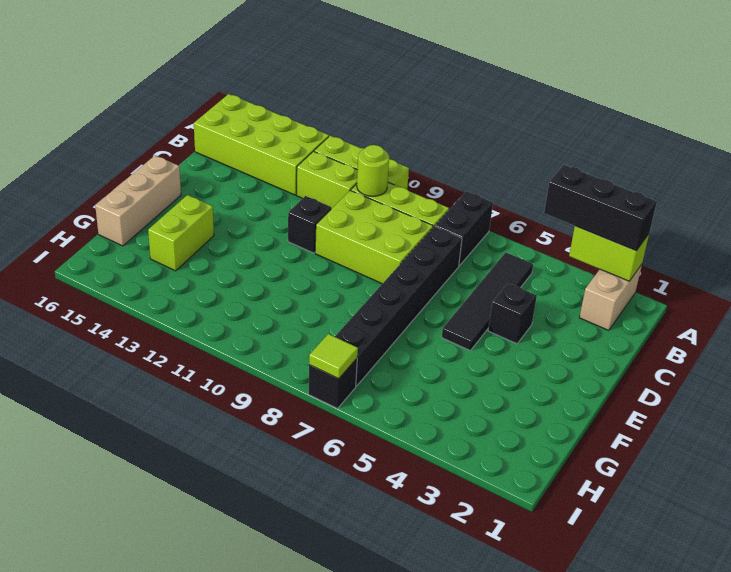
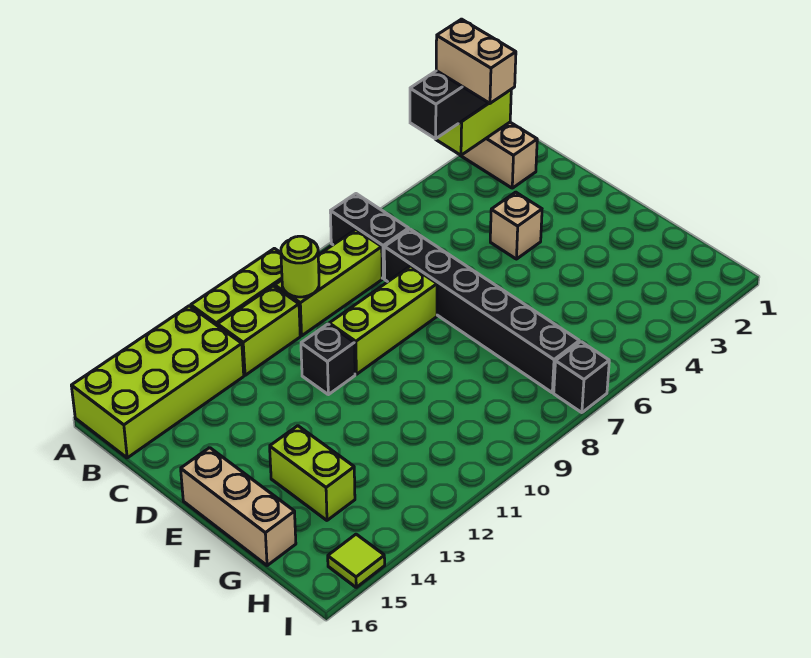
none -> tan brick A3:B3 level 4
black tile B5:E5 level 1 -> none
lime brick C8:D10 level 1 -> lime brick D8:D10 level 1
black brick D4 level 1 -> tan brick D4 level 1
lime tile I7 level 2 -> lime tile I15 level 1

